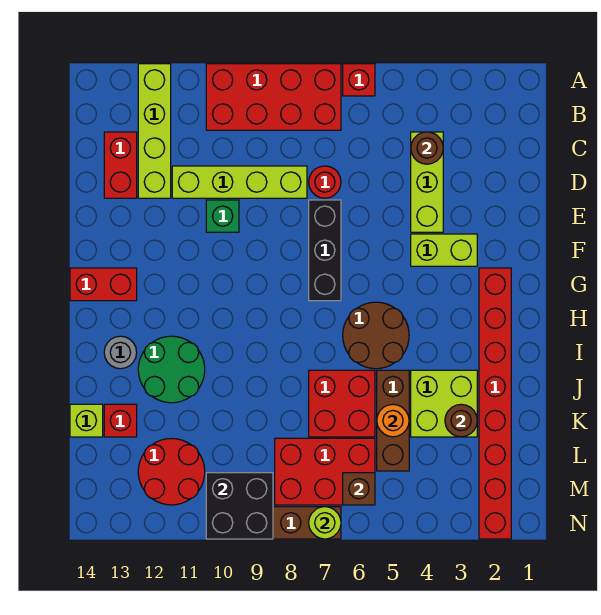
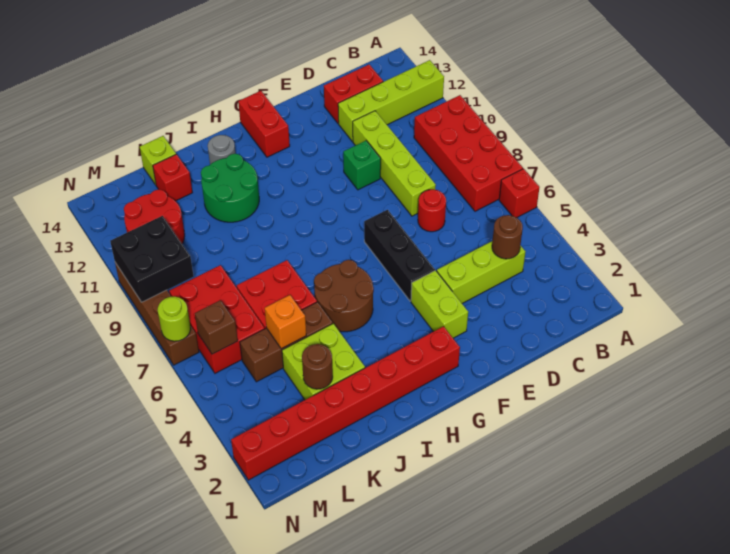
black brick E7:G7 level 1 -> black brick F5:F7 level 1
orange round brick K5 level 2 -> orange brick K5 level 2

